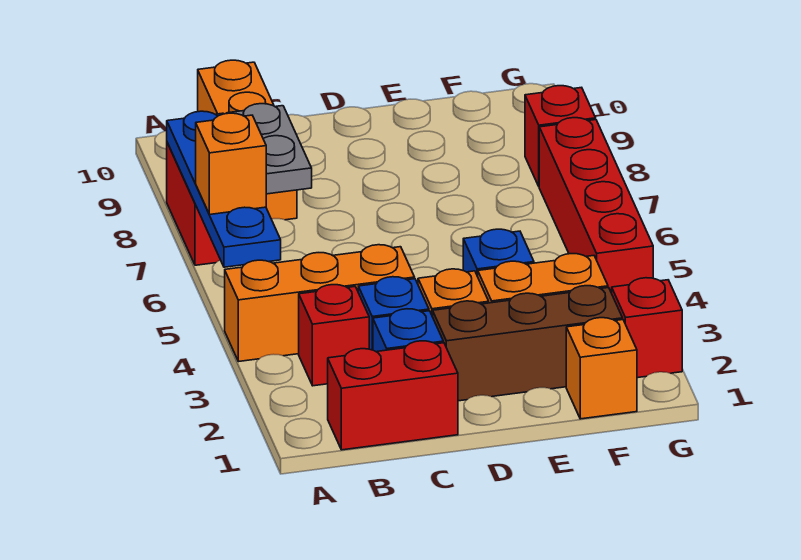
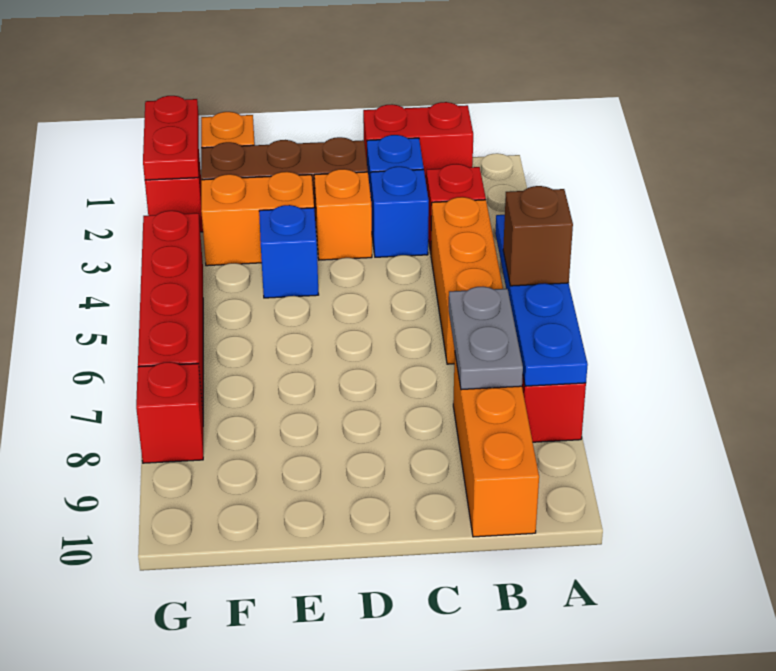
orange brick A4:C4 level 1 -> orange brick B4:B6 level 1
orange brick A6 level 3 -> brown brick A6 level 3
none -> red plate G1:G2 level 2

